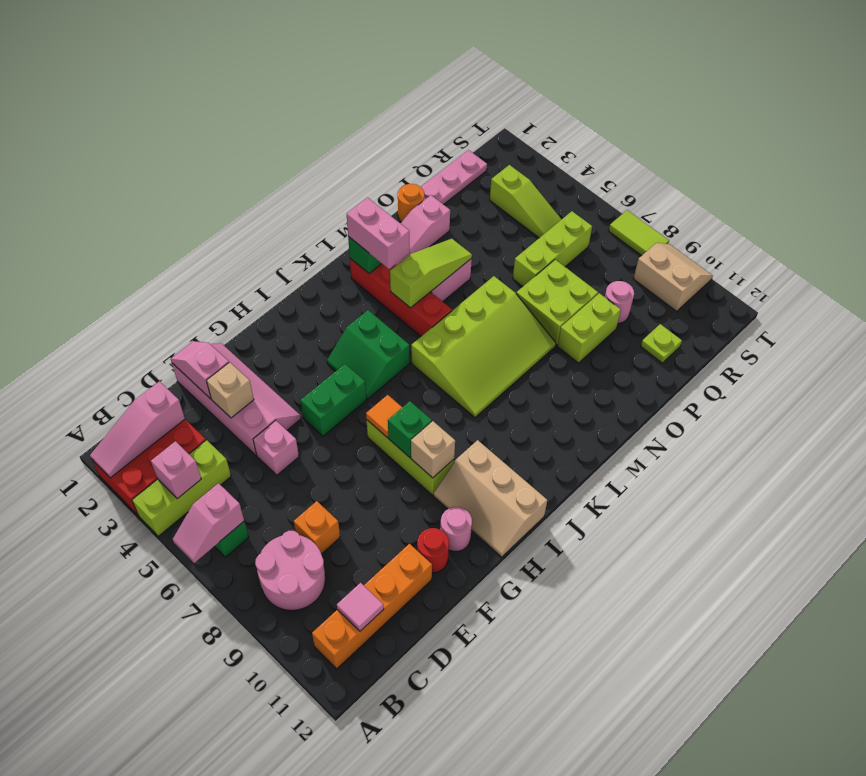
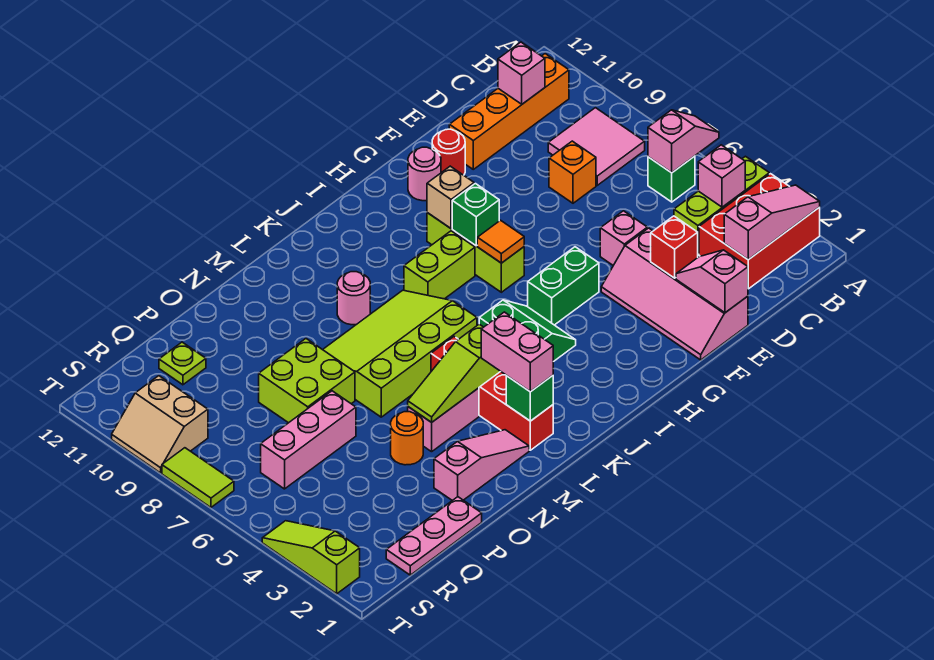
pink round brick B8:C9 level 1 -> pink tile B8:C9 level 1
pink tile C11 level 2 -> pink brick C11 level 2
pink slope E1:E2 level 2 top 2 -> pink slope E1:E2 level 2 top 1
tan brick E3 level 2 -> red brick E3 level 2
tan slope H10:I12 level 1 top I -> none
orange round brick O1 level 1 -> orange round brick O4 level 1
lime brick O9:P9 level 1 -> lime brick I8:J8 level 1
lime brick P6:R6 level 1 -> pink brick P6:R6 level 1
pink round brick Q9 level 1 -> pink round brick L9 level 1
lime slope R3:R5 level 1 top 3 -> lime slope T2:T4 level 1 top 2

